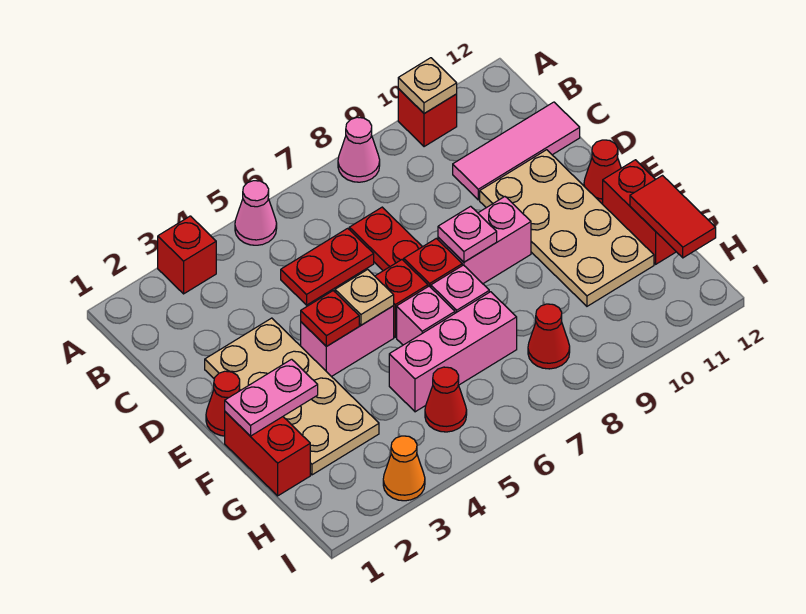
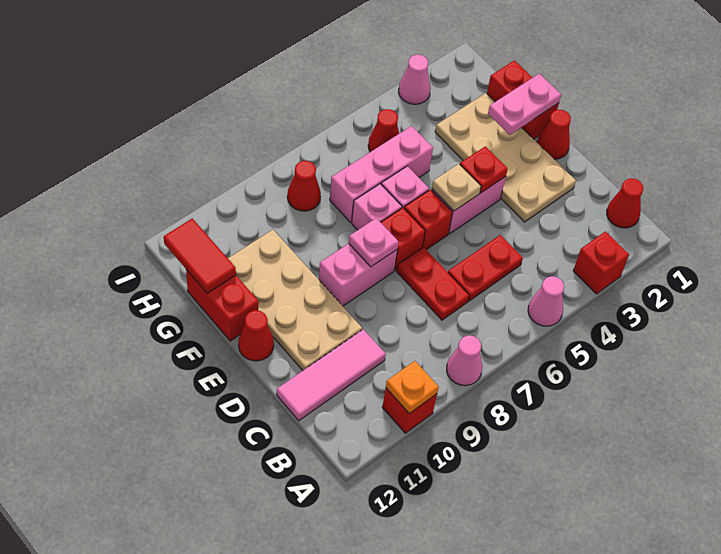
tan plate A10 level 2 -> orange plate A10 level 2
none -> red cone B1 level 1
orange cone I3 level 1 -> pink cone I3 level 1

